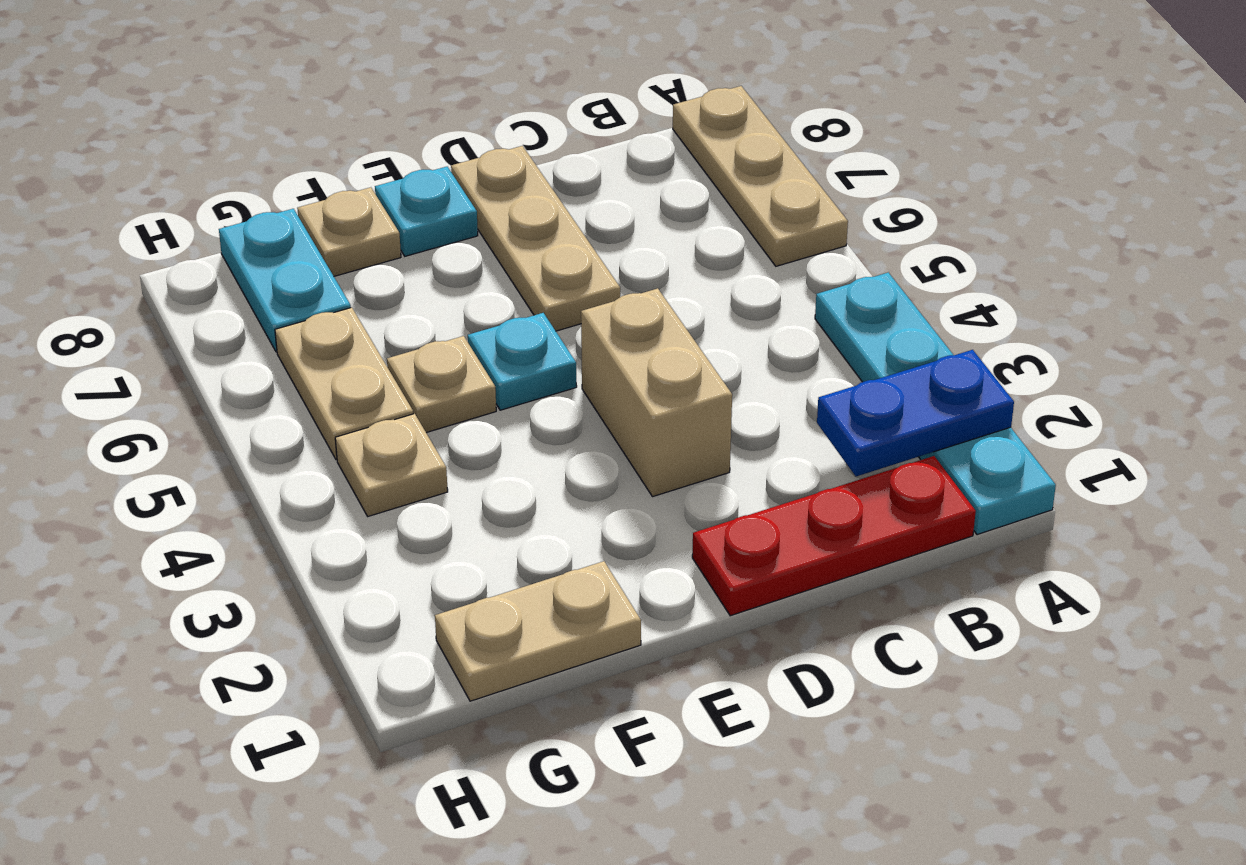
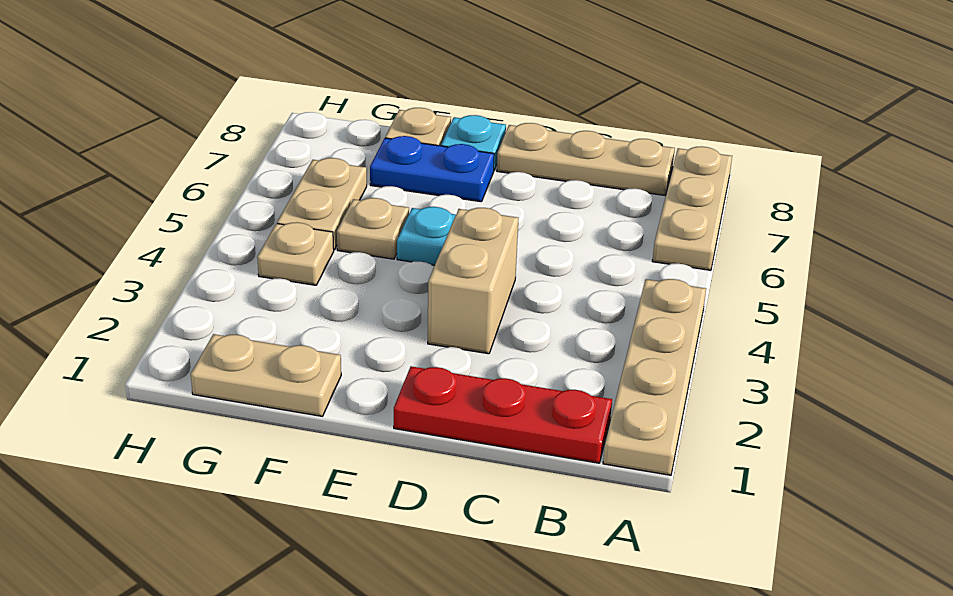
cyan plate A1:A4 level 1 -> tan plate A1:A4 level 1
blue plate A2:B2 level 2 -> blue plate E7:F7 level 1
tan plate D6:D8 level 1 -> tan plate B8:D8 level 1
cyan plate G7:G8 level 1 -> none

